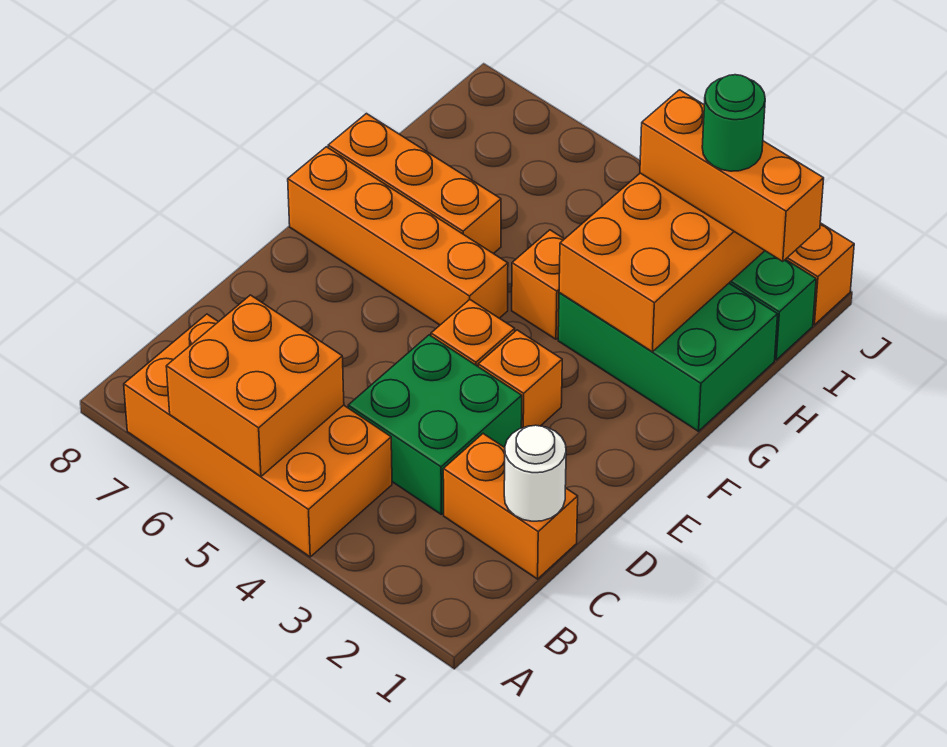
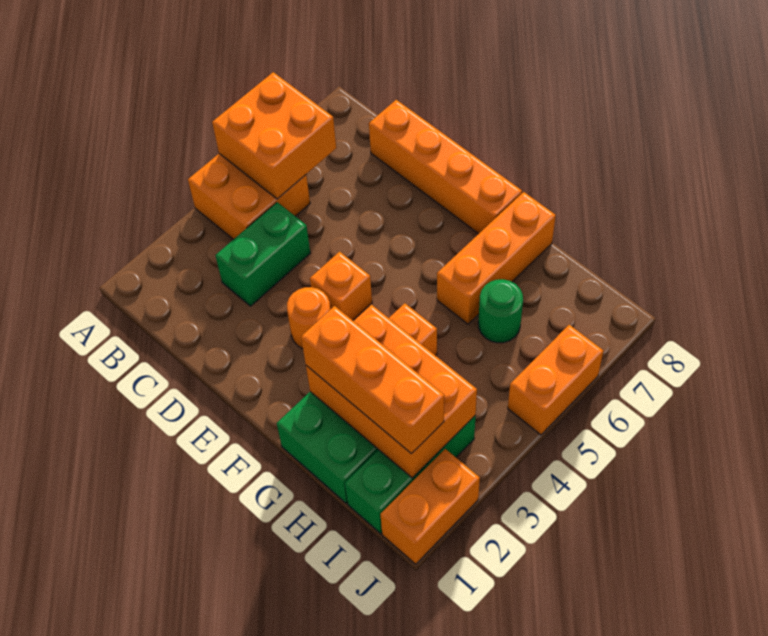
orange brick A4:B7 level 1 -> orange brick A4:B5 level 1
orange brick C1:C2 level 1 -> orange brick J5:J6 level 1
white round brick C1 level 2 -> none
green brick C3:D4 level 1 -> green brick C3:C4 level 1
orange brick E3 level 1 -> orange round brick E3 level 1
orange brick F5:F8 level 1 -> orange brick C8:F8 level 1
orange brick I1:I3 level 3 -> orange brick G2:I2 level 3
green round brick I2 level 4 -> green round brick H6 level 1

